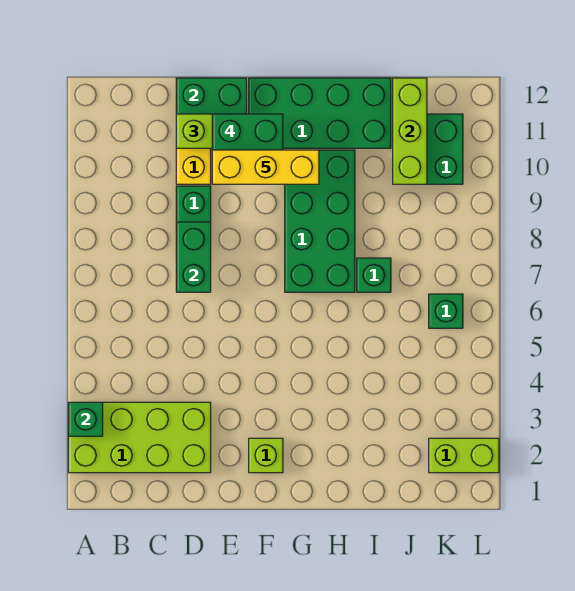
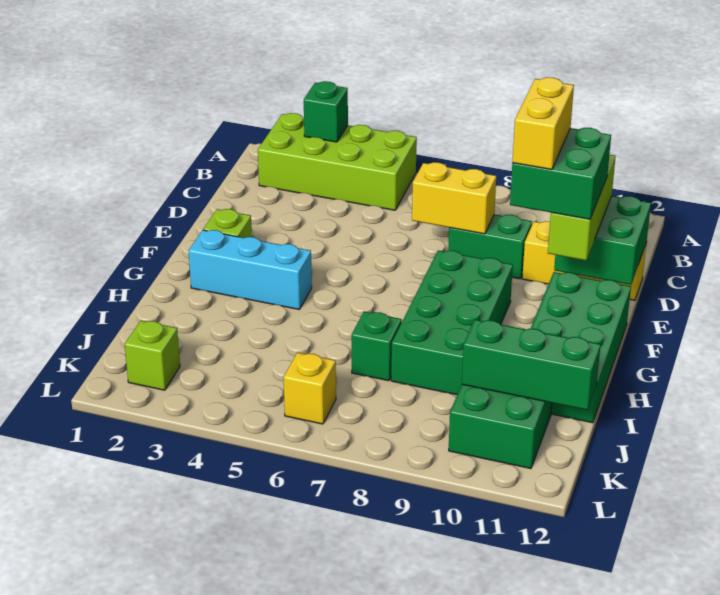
lime brick A2:D3 level 1 -> lime brick A2:B5 level 1
green brick D7:D8 level 2 -> yellow brick D7:D8 level 2
yellow brick E10:G10 level 5 -> yellow brick E10:F10 level 5
none -> cyan brick G2:G4 level 1
green brick G7:H10 level 1 -> green brick F8:I9 level 1
lime brick J10:J12 level 2 -> green brick J10:J12 level 2
lime brick K2:L2 level 1 -> lime brick K2 level 1
green brick K6 level 1 -> yellow brick K6 level 1

